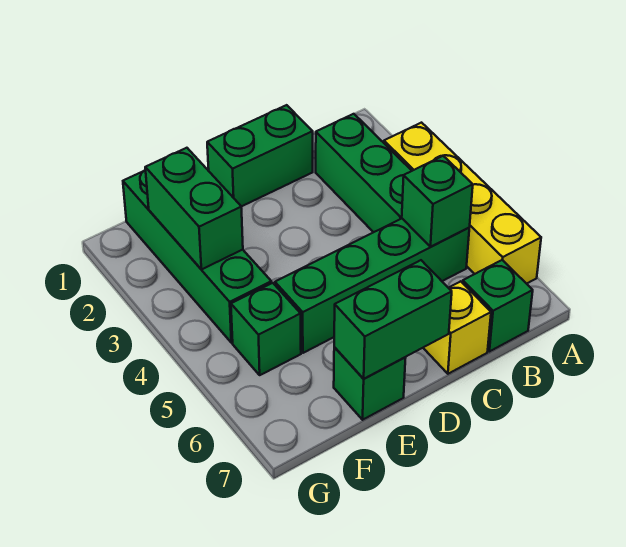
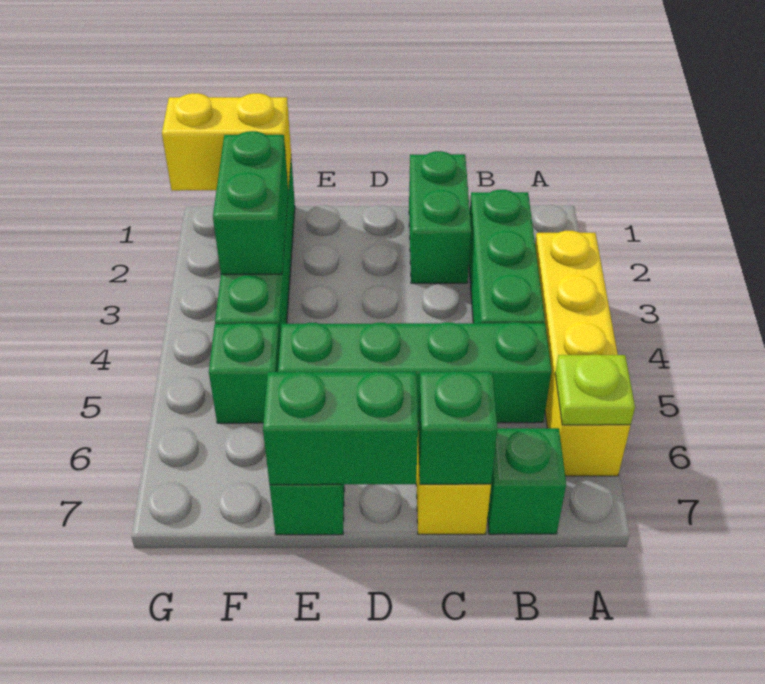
none -> lime plate A6 level 2
green brick B5 level 2 -> green brick C7 level 2
green brick C1:D1 level 1 -> green brick C1:C2 level 1
none -> yellow brick F1:G1 level 2

